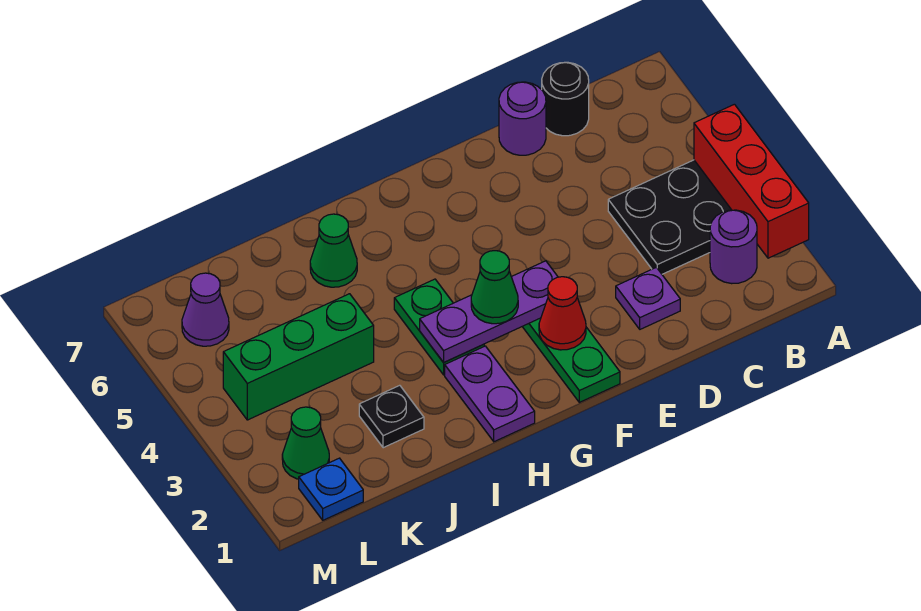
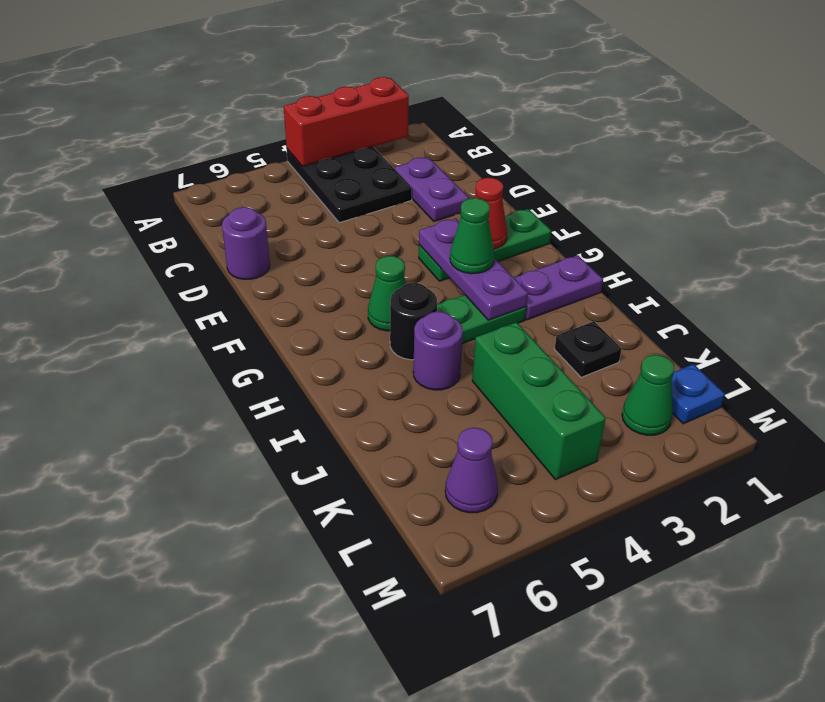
purple round brick B2 level 1 -> purple round brick I5 level 1
black round brick C7 level 1 -> black round brick H5 level 1
purple plate D2 level 1 -> purple plate C2:D2 level 1
green cone I6 level 1 -> green cone G5 level 1

